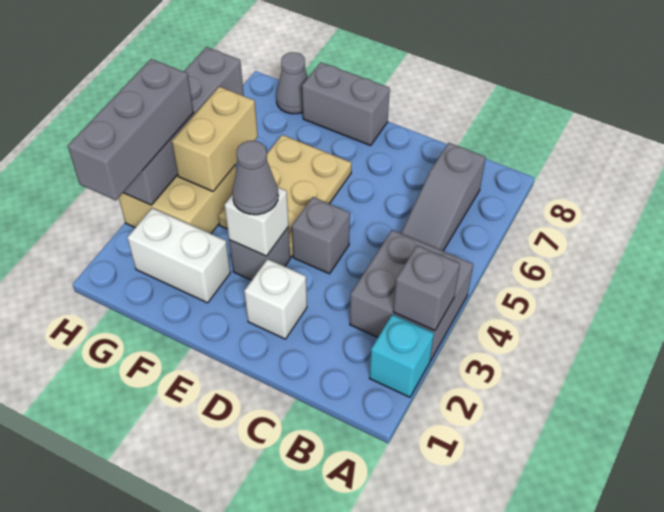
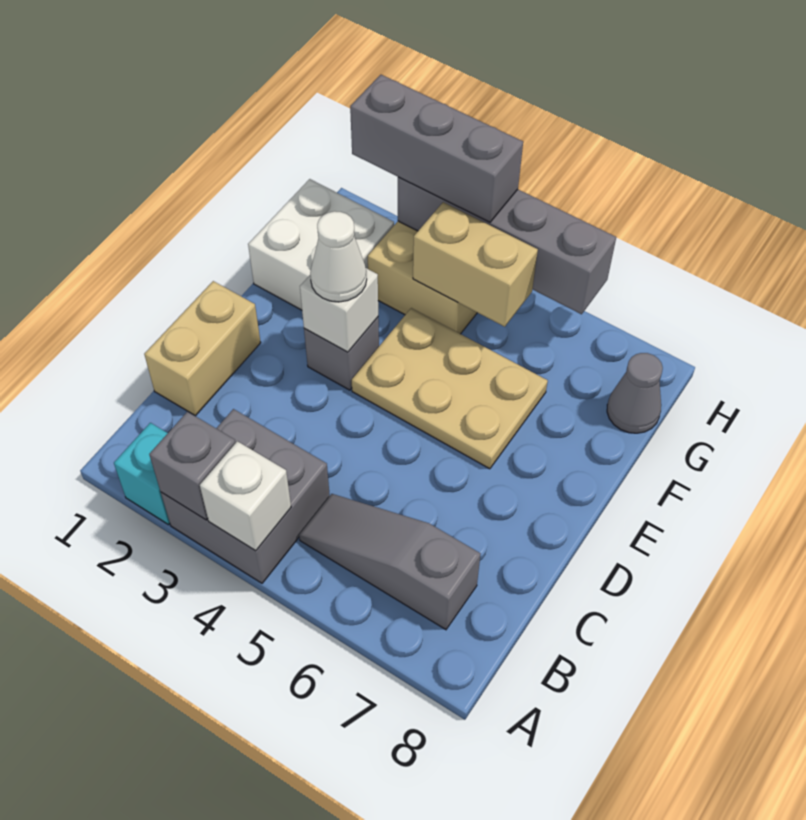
none -> tan brick C1:D1 level 1
white brick D2 level 1 -> white brick A4 level 2
grey brick D4 level 1 -> none
grey cone E3 level 3 -> white cone E3 level 3
grey brick E8:F8 level 1 -> none
white brick F2:G2 level 1 -> white brick F1:G2 level 1

